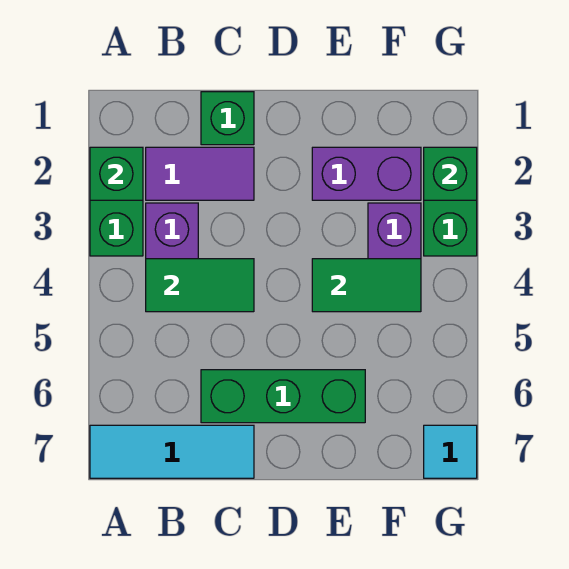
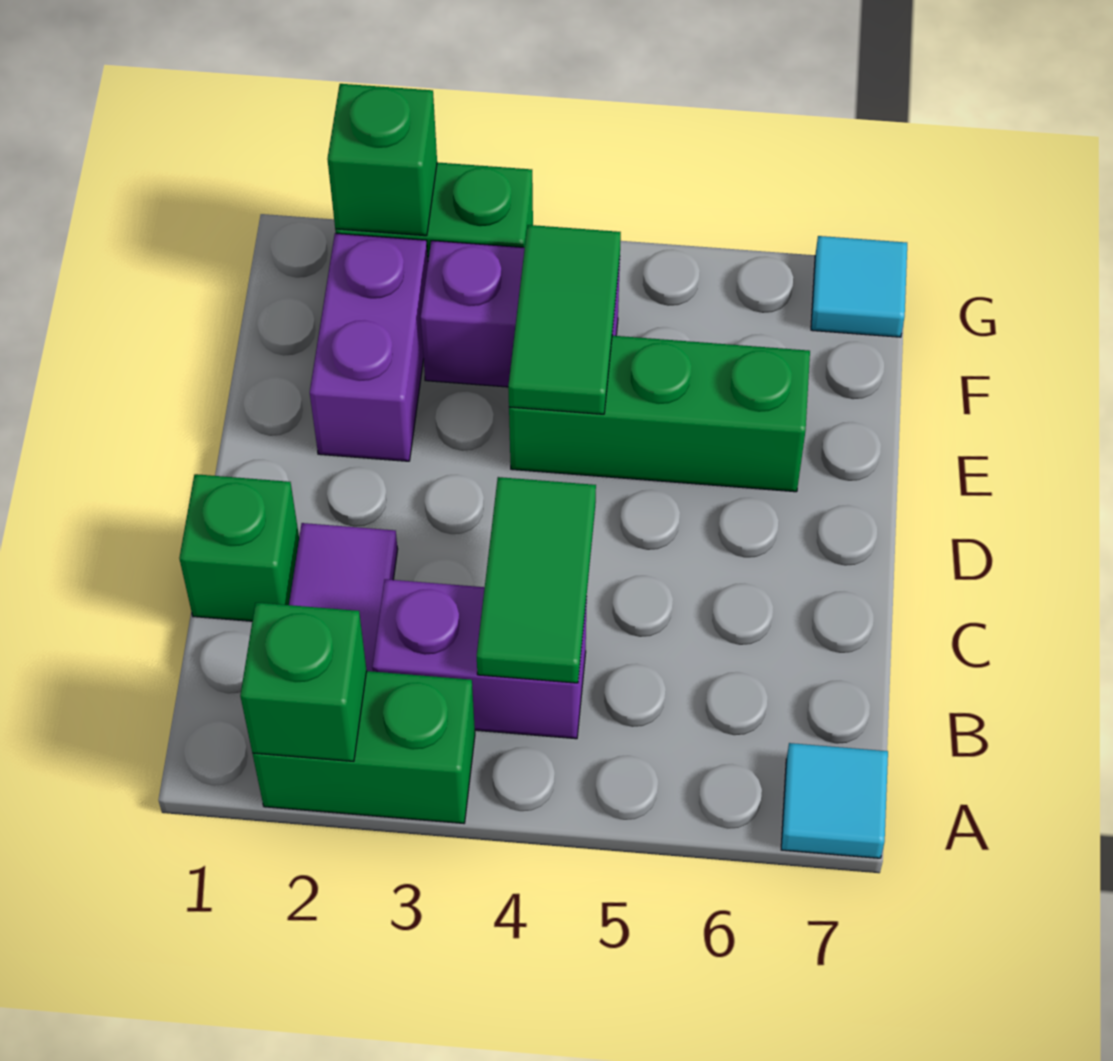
cyan tile A7:C7 level 1 -> cyan tile A7 level 1
green brick C6:E6 level 1 -> green brick E4:E6 level 1

